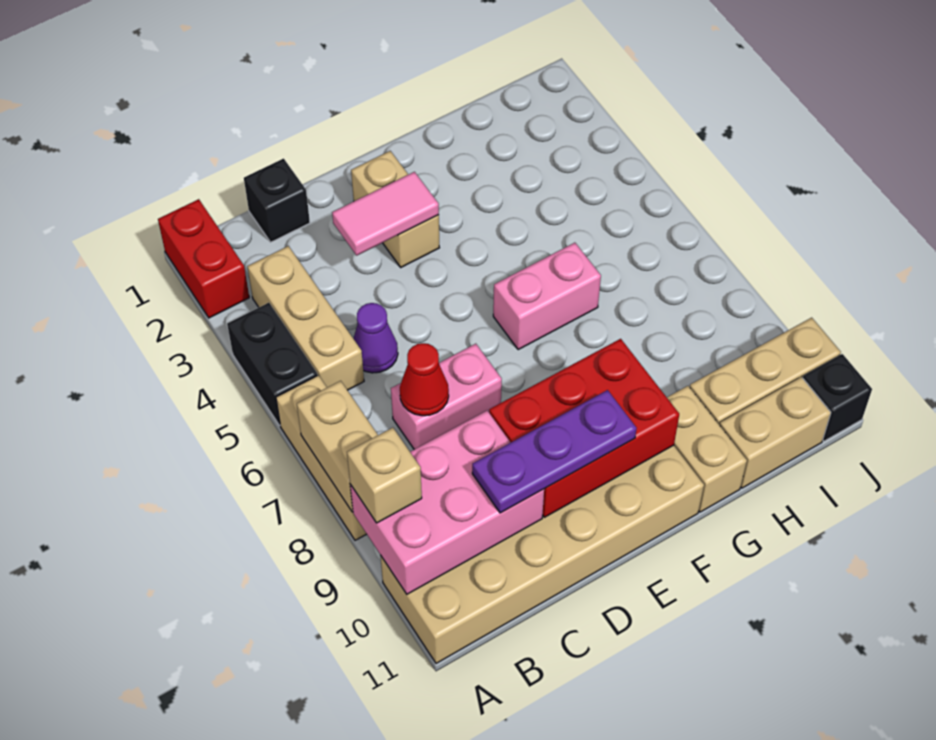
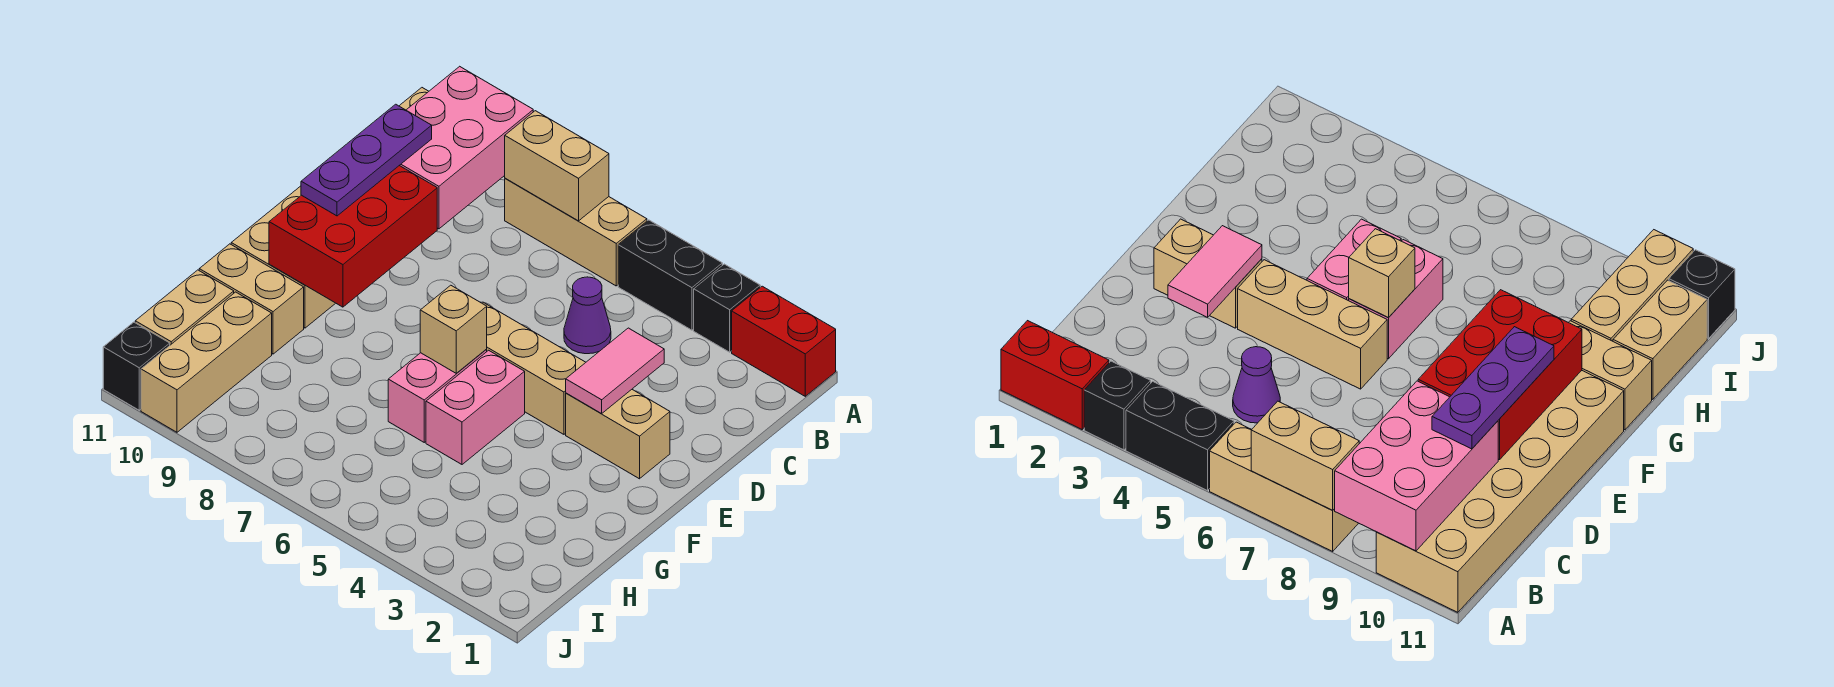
tan brick A9 level 3 -> tan brick F6 level 2
tan brick B3:B5 level 1 -> tan brick E4:E6 level 1
black brick C1 level 1 -> black brick A3 level 1
pink brick C7:D7 level 1 -> pink brick F5:G5 level 1
red cone C7 level 2 -> none

